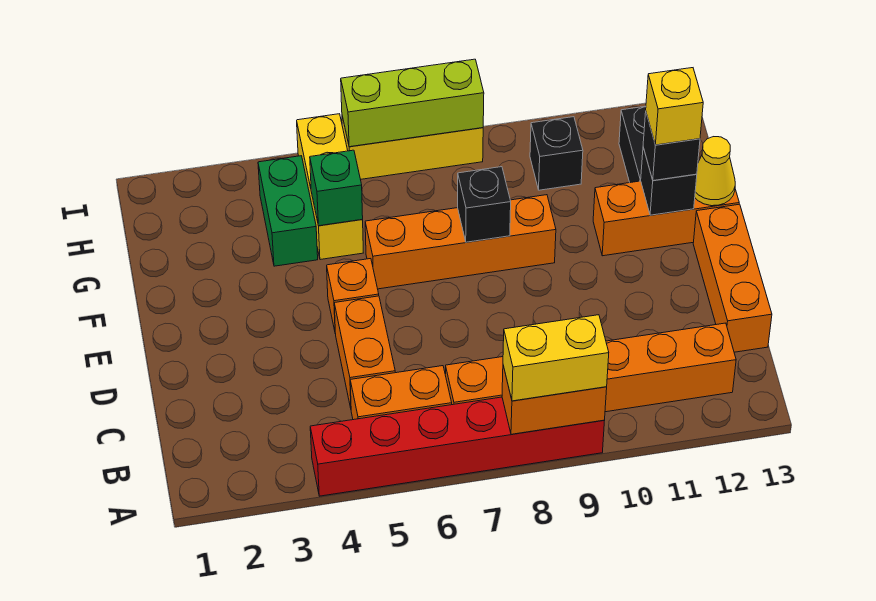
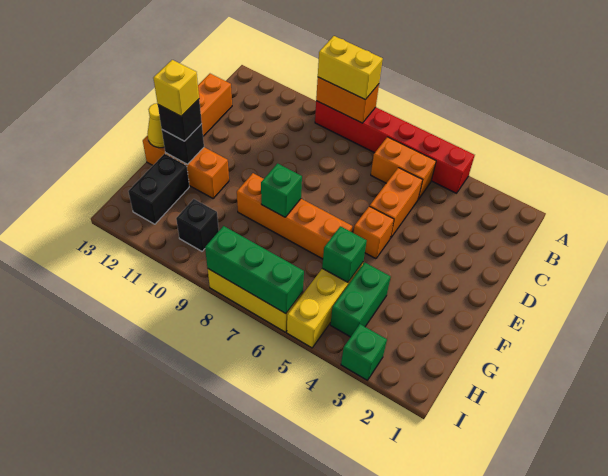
orange brick B7:B12 level 1 -> none
black brick F8 level 2 -> green brick F8 level 2
none -> green brick I3 level 1
lime brick I6:I8 level 2 -> green brick I6:I8 level 2

